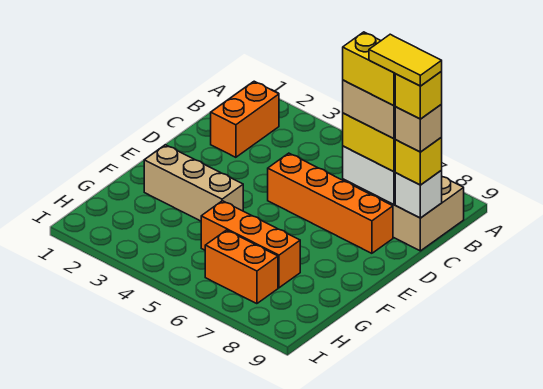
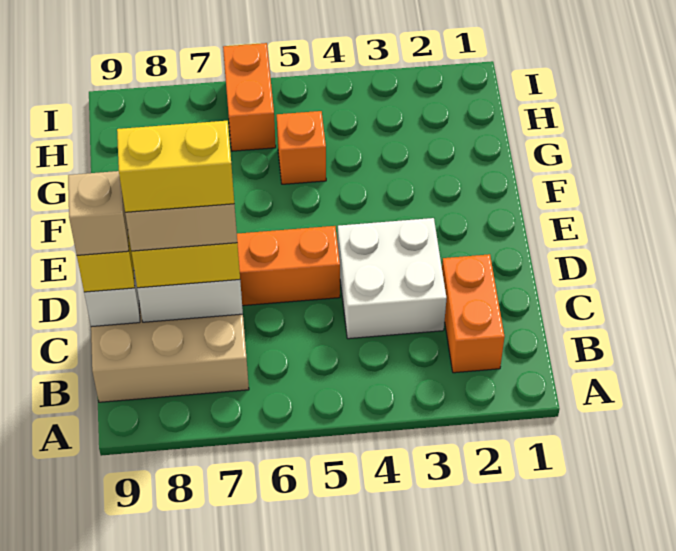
none -> white brick C3:D4 level 1
yellow tile C8:C9 level 6 -> none
yellow brick C9 level 5 -> none
tan brick F2:F4 level 1 -> none
orange brick G5:G7 level 1 -> orange brick G5 level 1
orange brick H6:H7 level 1 -> orange brick H6:I6 level 1

